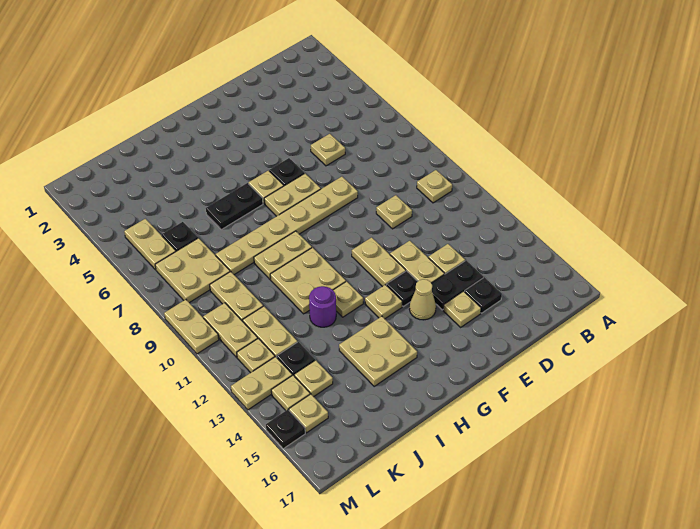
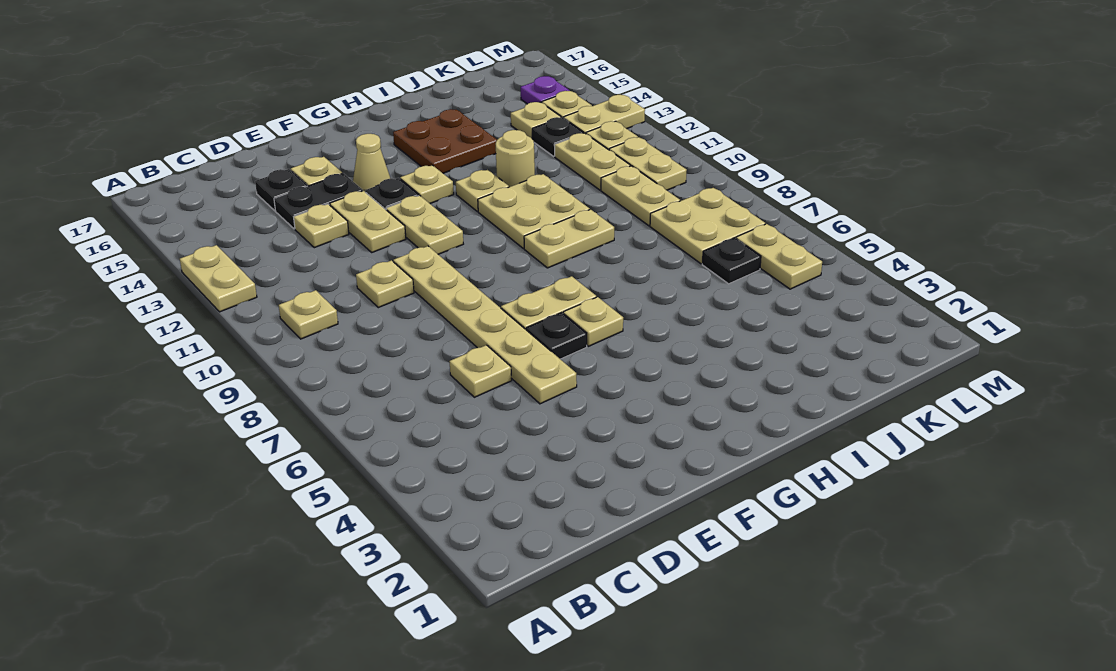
tan plate E8:J8 level 1 -> tan plate E5:E10 level 1
black plate H6:I6 level 1 -> none
tan plate H14:I15 level 1 -> brown plate H14:I15 level 1
purple round brick I12 level 1 -> tan round brick I12 level 1
tan plate L15 level 1 -> purple plate L15 level 1
tan plate M9:M10 level 1 -> tan plate A12:A13 level 1
black plate M15 level 1 -> none

